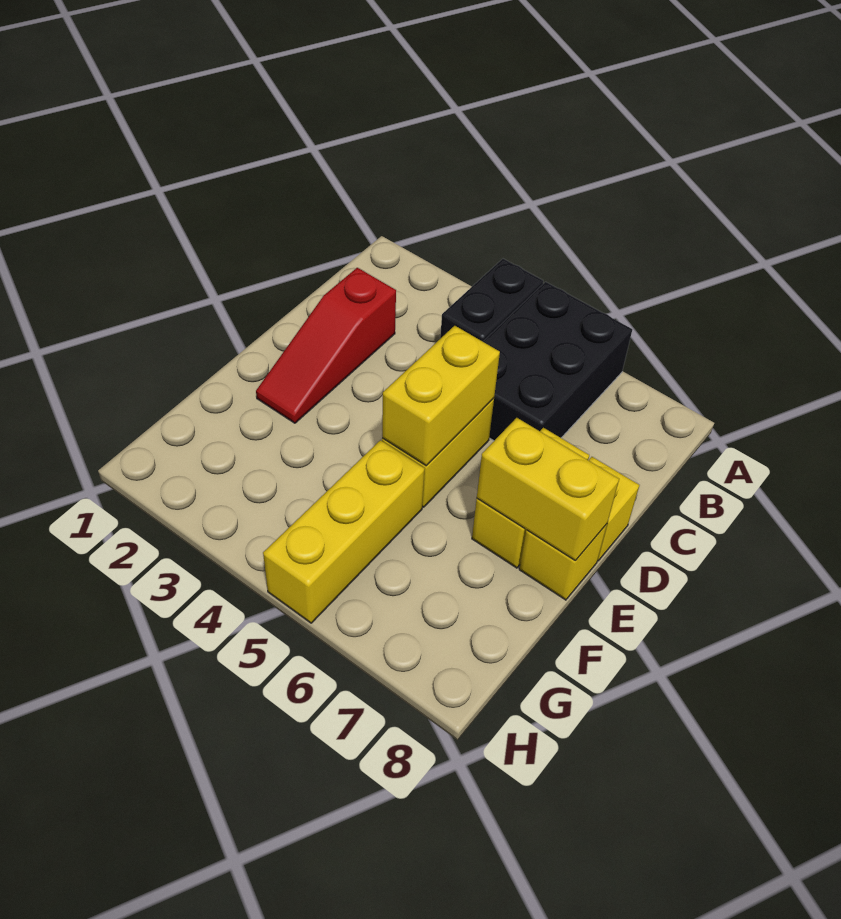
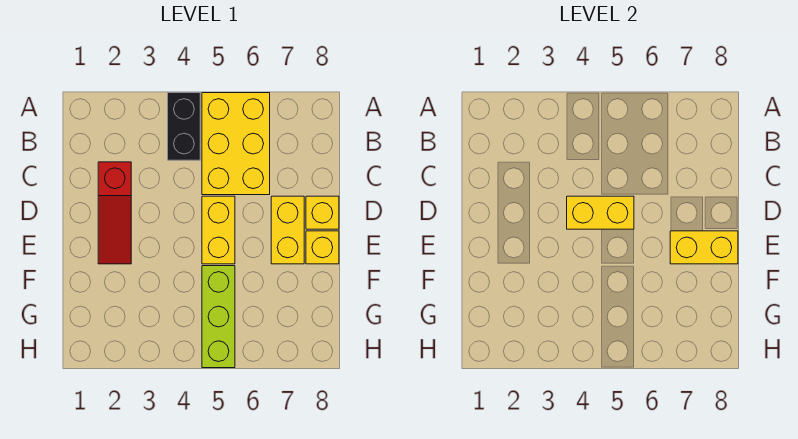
black brick A5:C6 level 1 -> yellow brick A5:C6 level 1
yellow brick D5:E5 level 2 -> yellow brick D4:D5 level 2
yellow brick F5:H5 level 1 -> lime brick F5:H5 level 1

